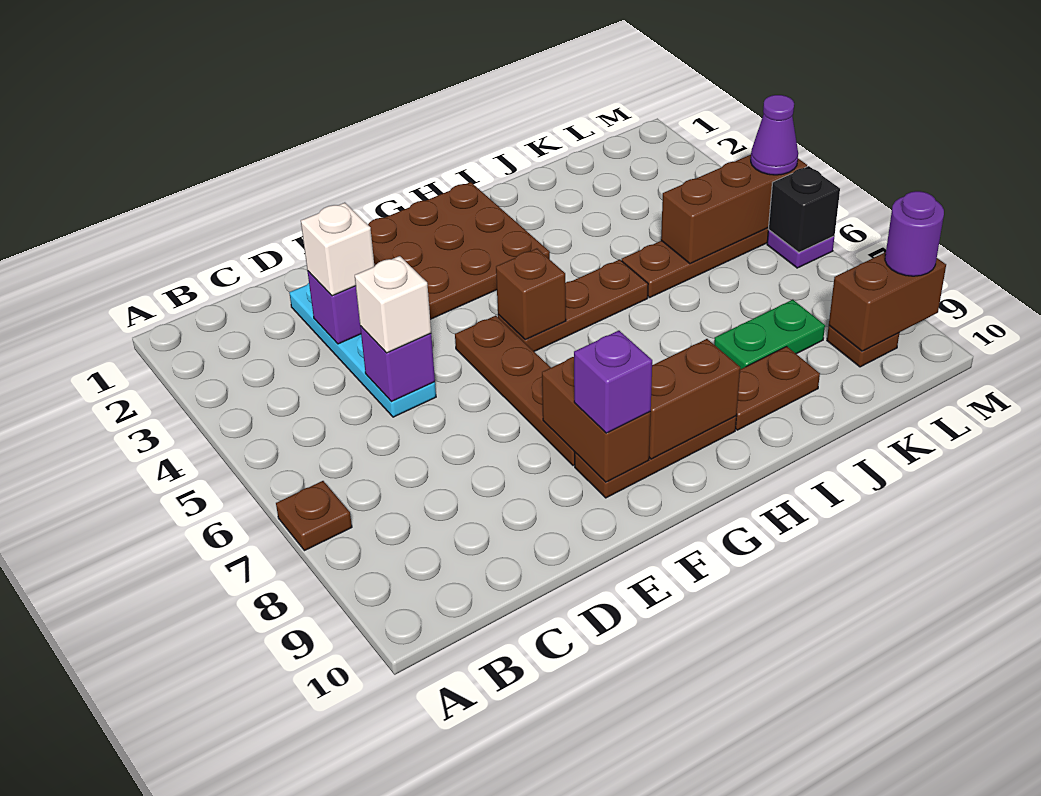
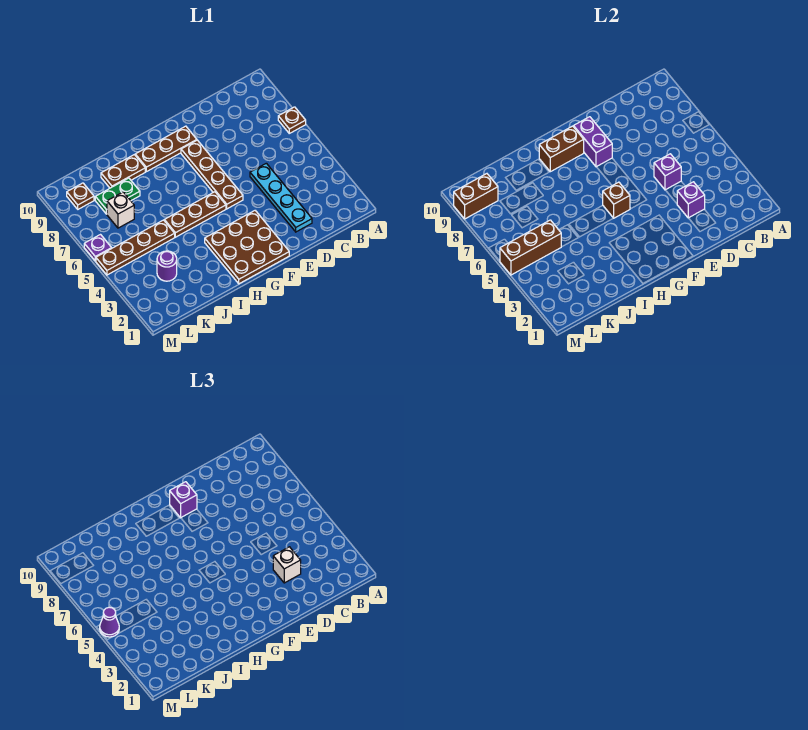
white brick D5 level 3 -> white brick K7 level 1
brown brick F8:F9 level 2 -> purple brick F8:F9 level 2
black brick M6 level 2 -> none
purple round brick M9 level 3 -> purple round brick K3 level 1

